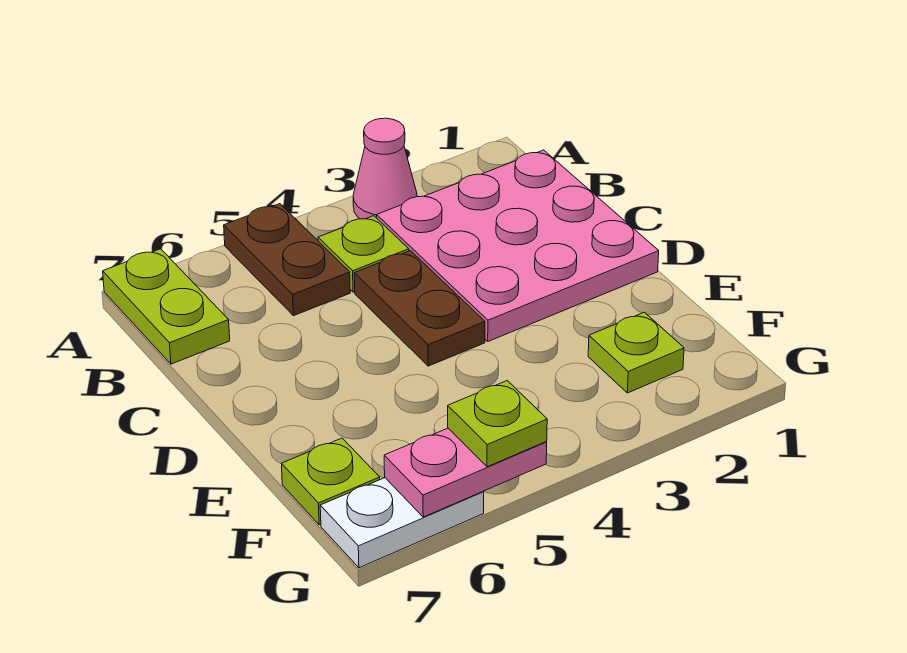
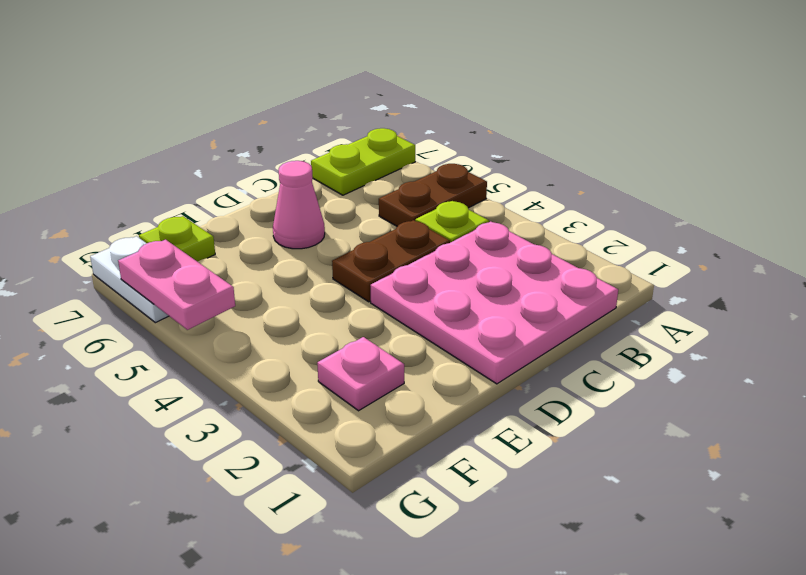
pink cone A3 level 1 -> pink cone D6 level 1
lime plate F2 level 1 -> pink plate F2 level 1
lime plate G5 level 3 -> none

